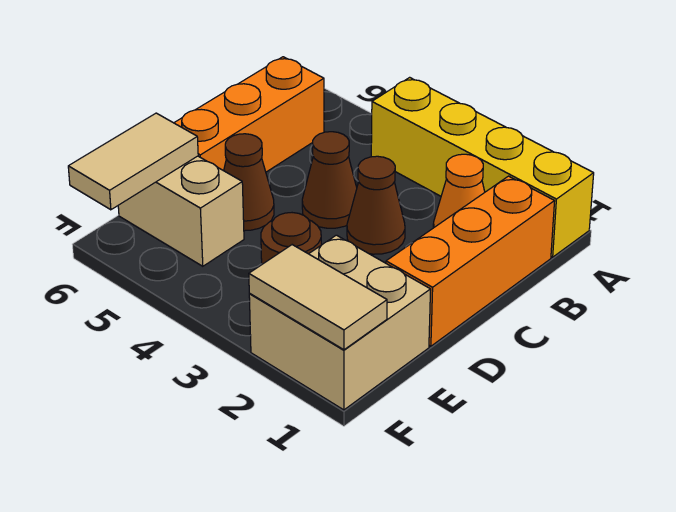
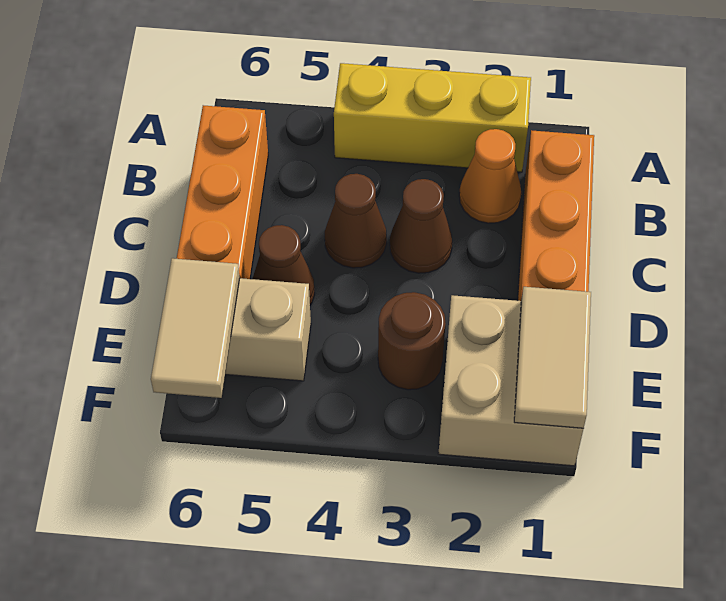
yellow brick A1:A4 level 1 -> yellow brick A2:A4 level 1
tan tile F1:F2 level 2 -> tan tile E1:F1 level 2

